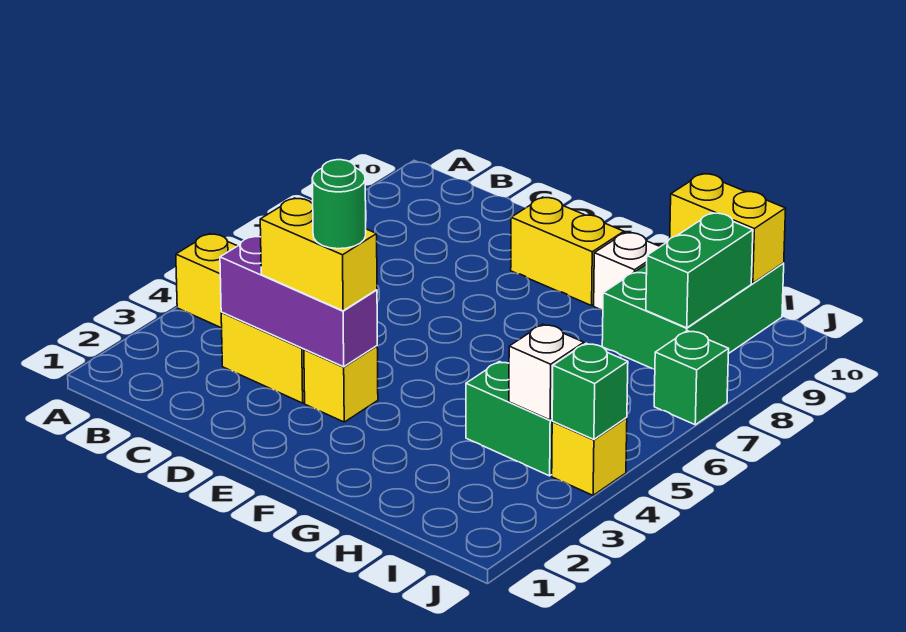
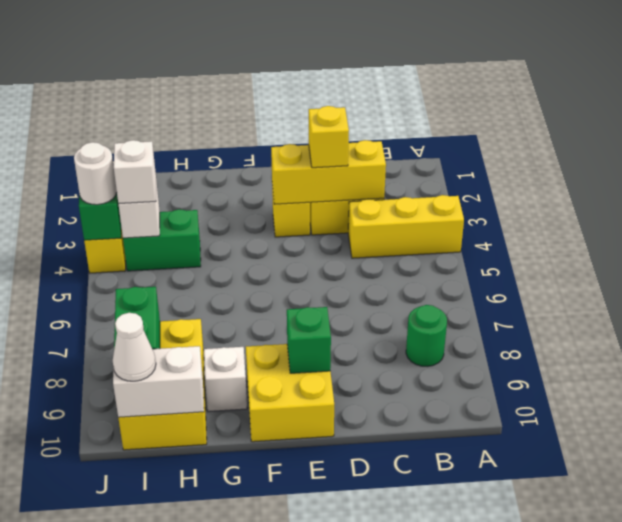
purple brick C3:E3 level 2 -> yellow brick C3:E3 level 2
yellow brick D3:E3 level 3 -> yellow brick D3 level 3
green round brick E3 level 4 -> green round brick B8 level 1
yellow brick E9:F9 level 1 -> yellow brick E9:F10 level 1
green brick H8:I10 level 1 -> yellow brick H8:I10 level 1
yellow brick H10:I10 level 2 -> white brick H10:I10 level 2
none -> white brick I4 level 3
none -> white cone I10 level 3
none -> white round brick J4 level 3
green brick J7 level 1 -> green brick E9 level 2

